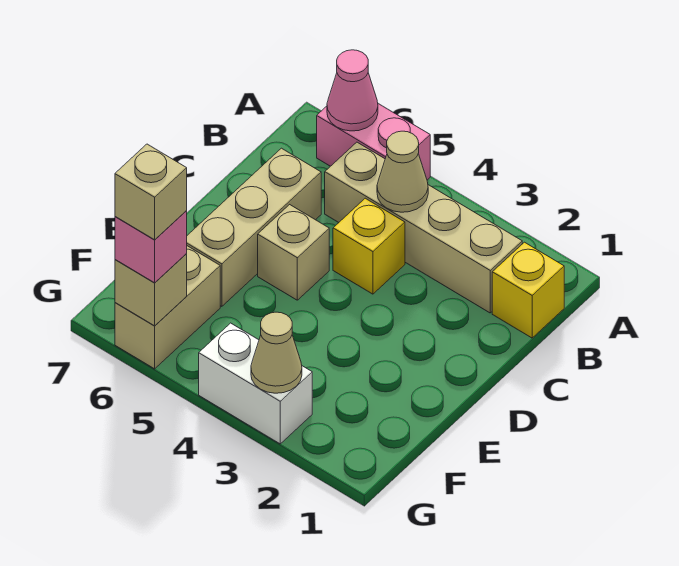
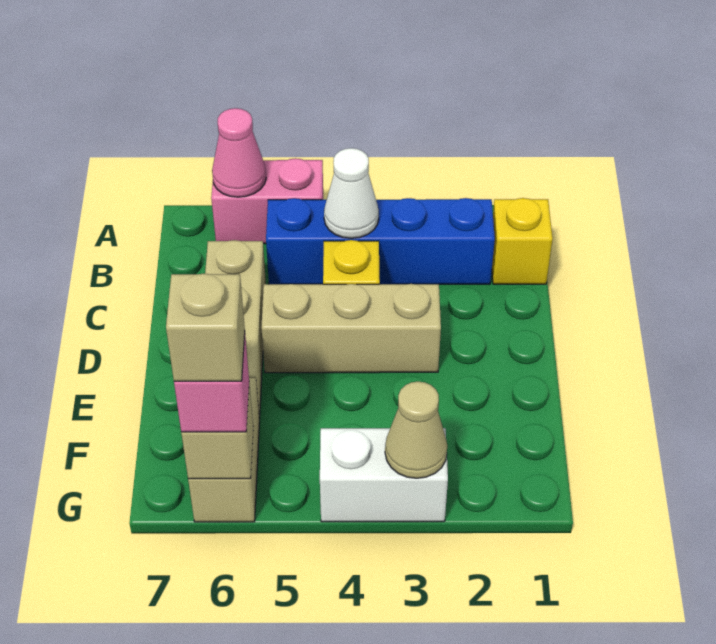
tan brick B2:B5 level 1 -> blue brick B2:B5 level 1
tan cone B4 level 2 -> white cone B4 level 2
tan brick D5 level 1 -> tan brick D3:D5 level 1

